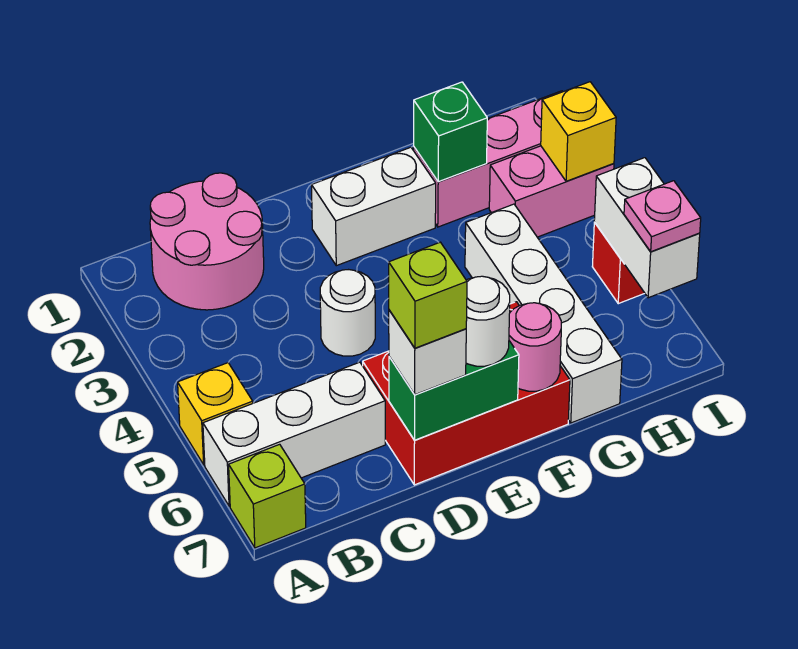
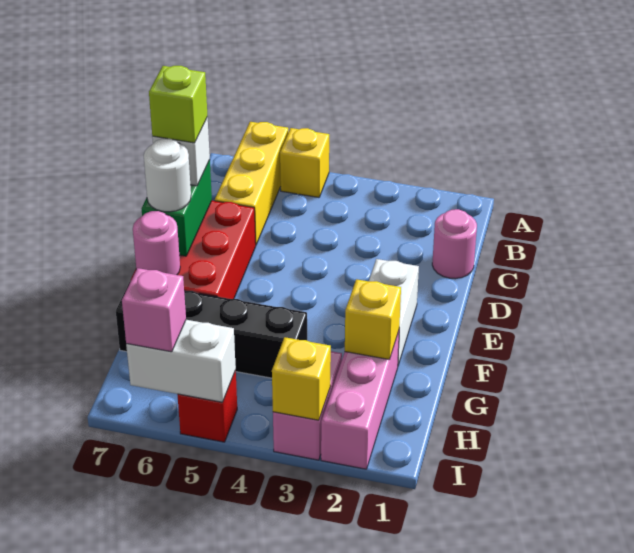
white brick A6:C6 level 1 -> yellow brick A6:C6 level 1
lime brick A7 level 1 -> none
pink round brick B1:C2 level 1 -> pink round brick C1 level 1
white round brick D4 level 1 -> none
green brick G2 level 2 -> yellow brick G2 level 2
white brick G4:G7 level 1 -> black brick G4:G7 level 1
pink plate I6 level 3 -> pink brick I6 level 3

